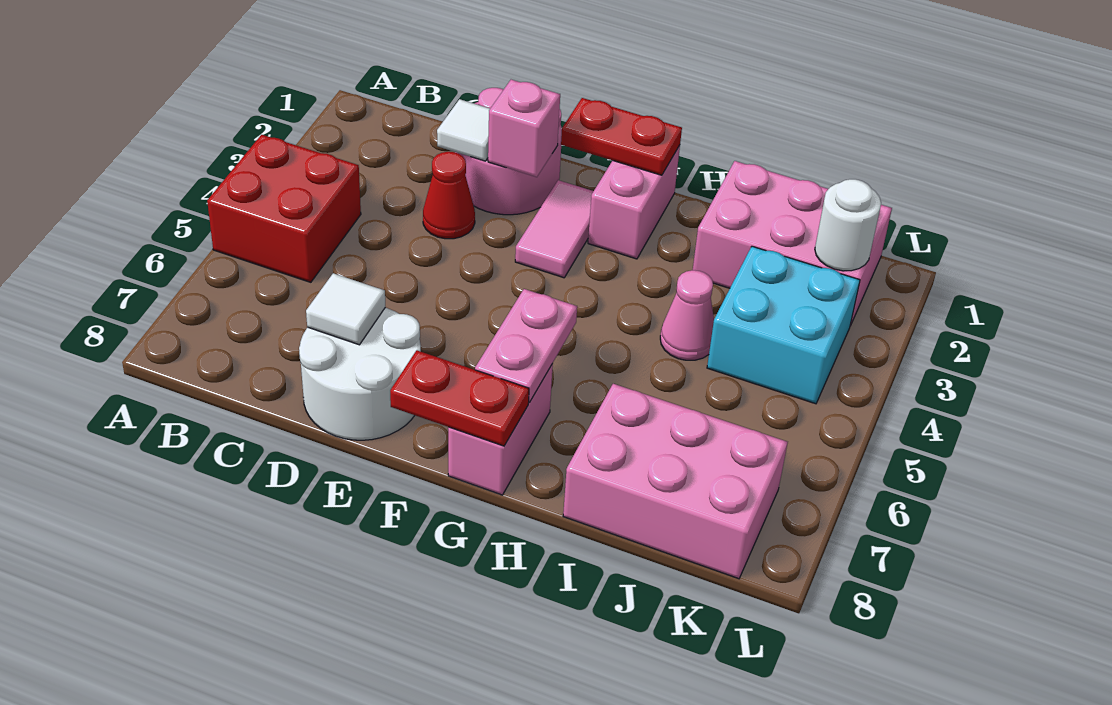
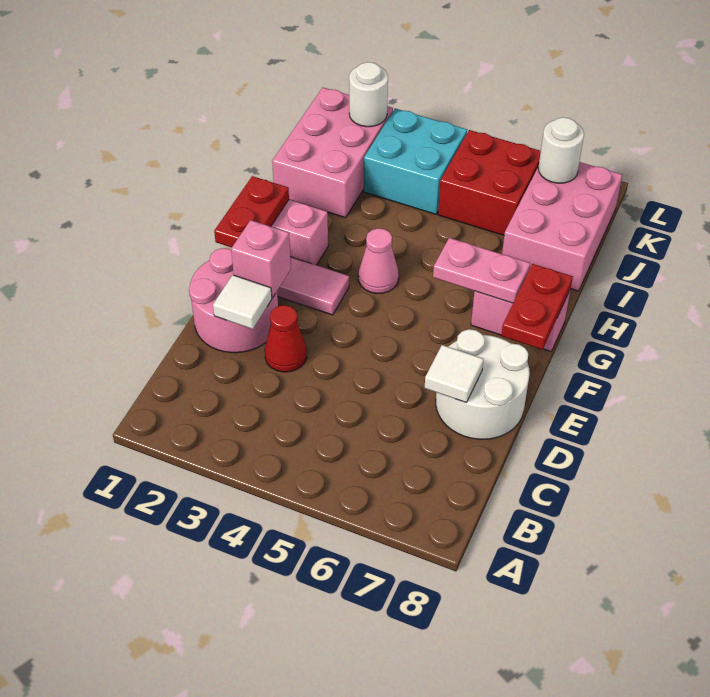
red brick A4:B5 level 1 -> red brick J5:K6 level 1
pink cone I4 level 1 -> pink cone G4 level 1
none -> white round brick K7 level 2

